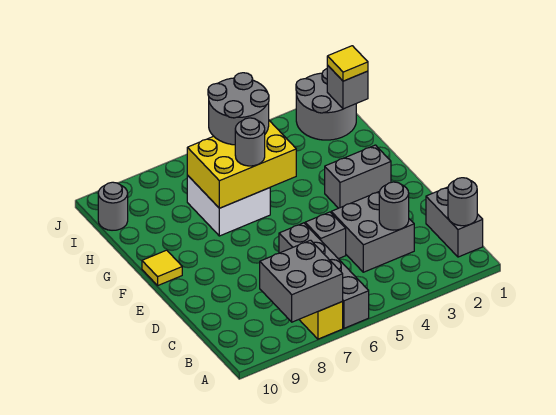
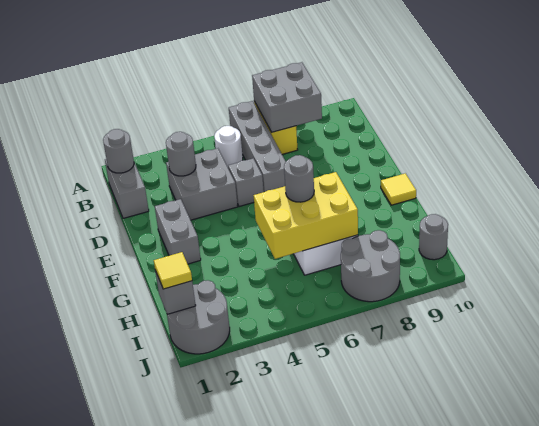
none -> white round brick B5 level 1
grey brick F2:F3 level 1 -> grey brick E2:F2 level 1
grey round brick H5:I6 level 3 -> grey round brick I7:J8 level 1

